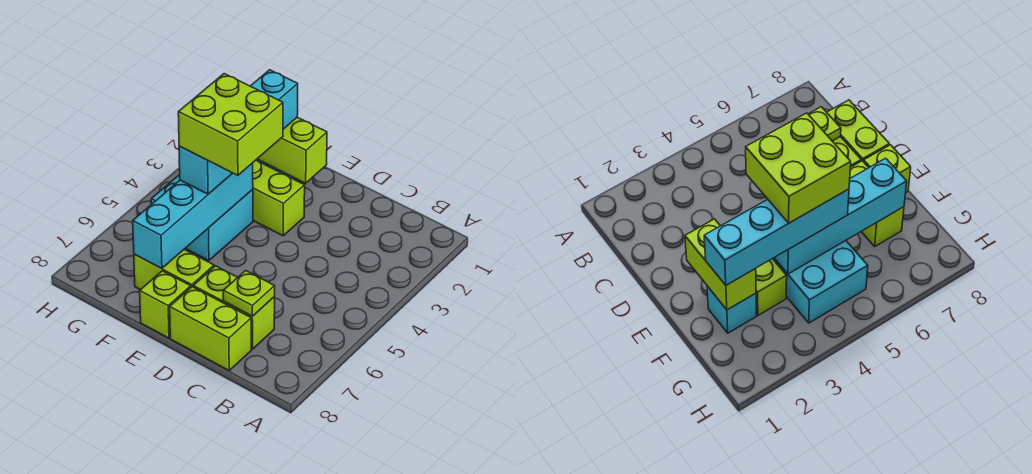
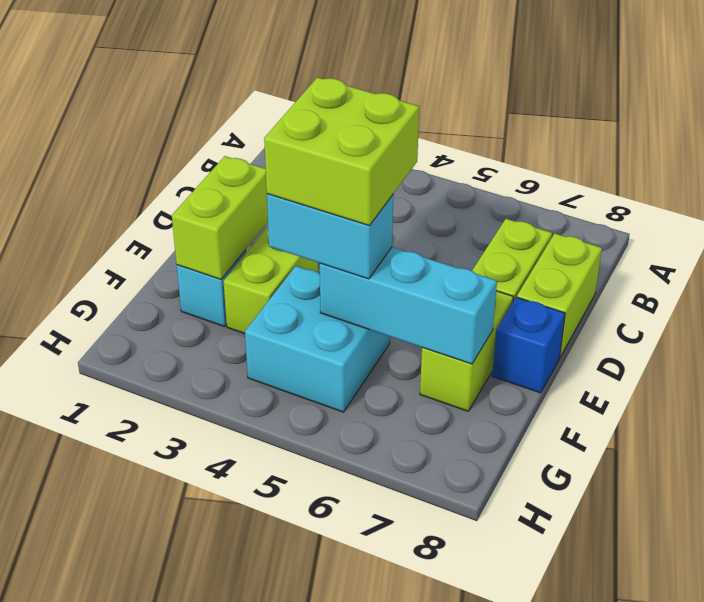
lime plate C7 level 2 -> none
lime brick E8 level 1 -> blue brick E8 level 1
cyan brick F2:F5 level 3 -> cyan brick F4:F5 level 3
cyan brick F4:F7 level 2 -> cyan brick F5:F7 level 2

